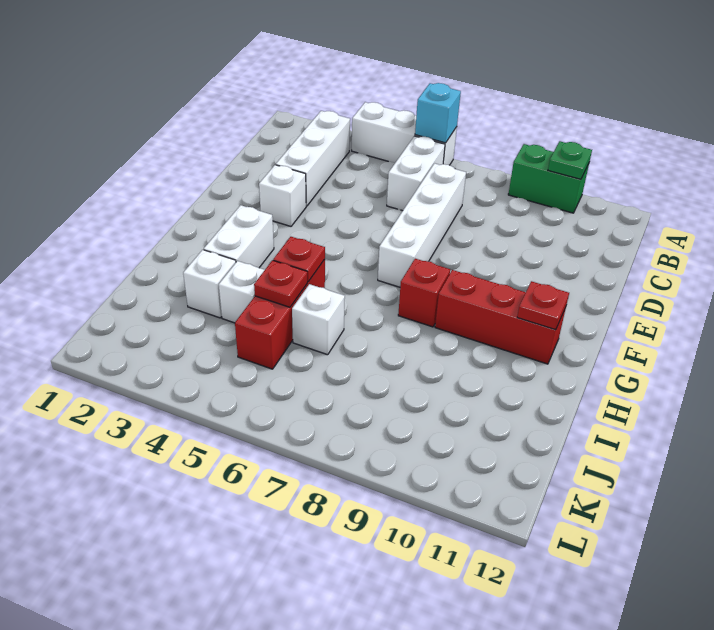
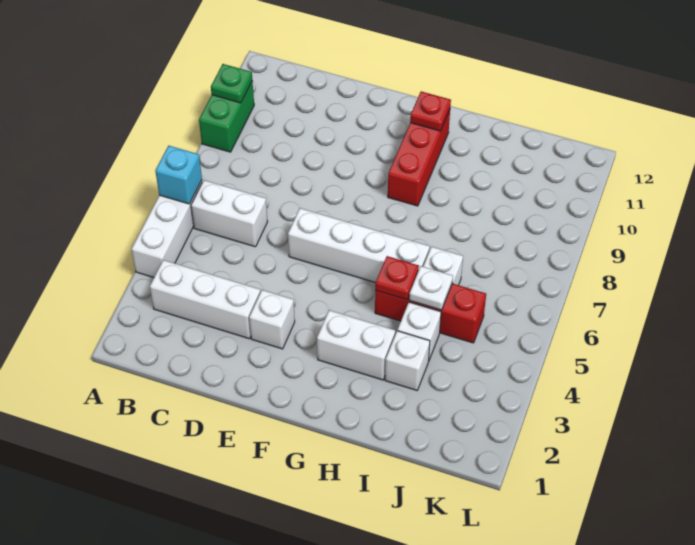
white brick C7:F7 level 1 -> white brick E6:H6 level 1
red brick G8 level 1 -> none
red plate I5 level 2 -> white plate I5 level 2

